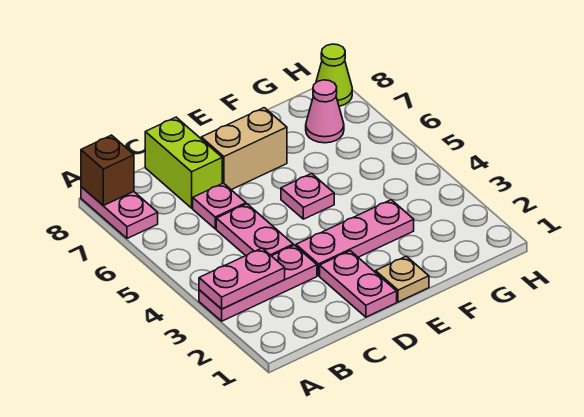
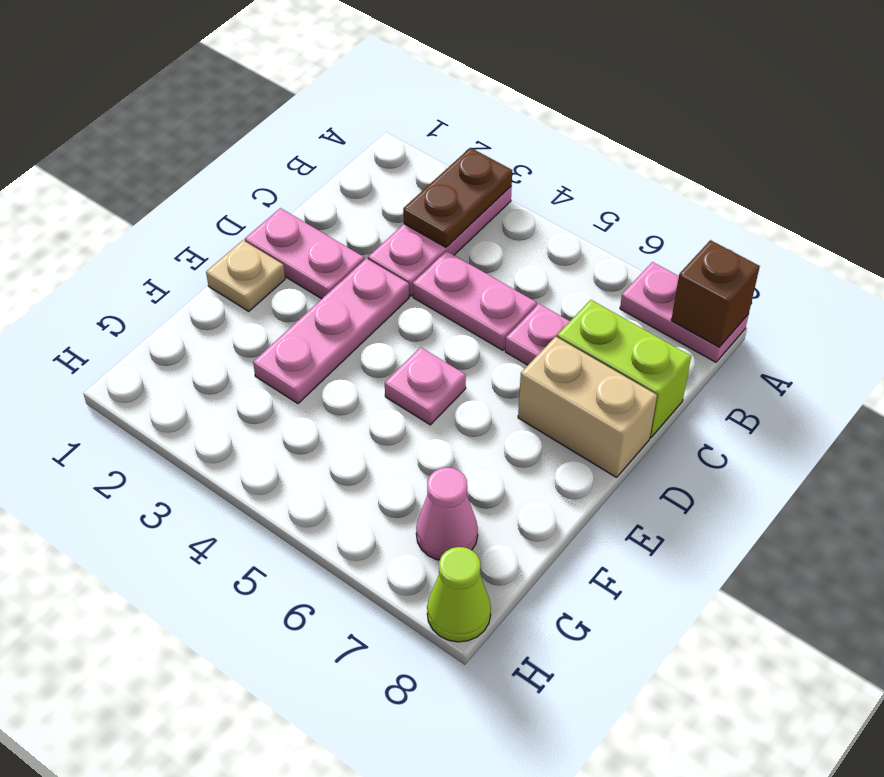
pink plate A3:B3 level 2 -> brown plate A3:B3 level 2
tan brick D7:E7 level 1 -> tan brick D7:D8 level 1

